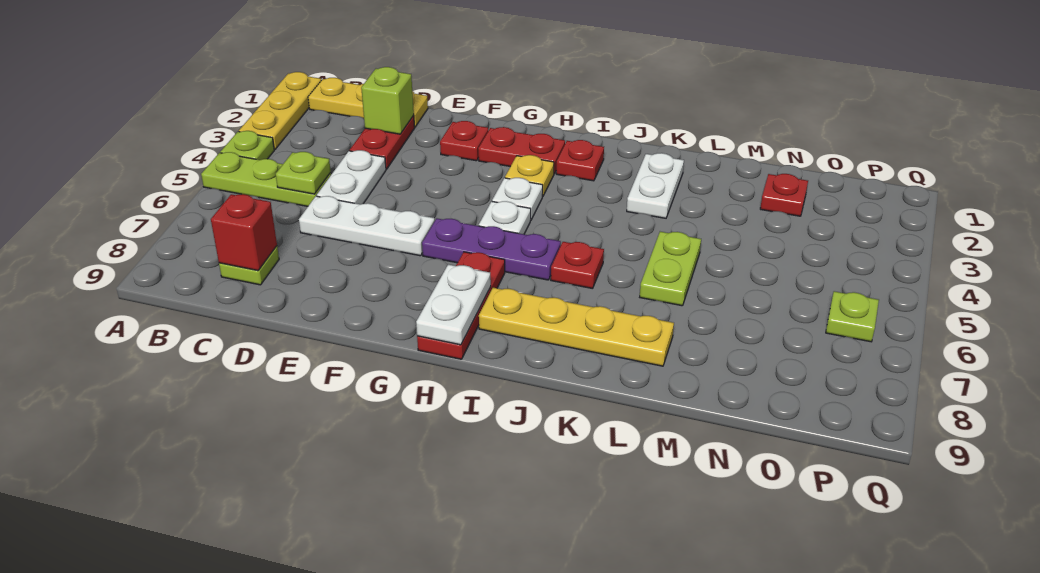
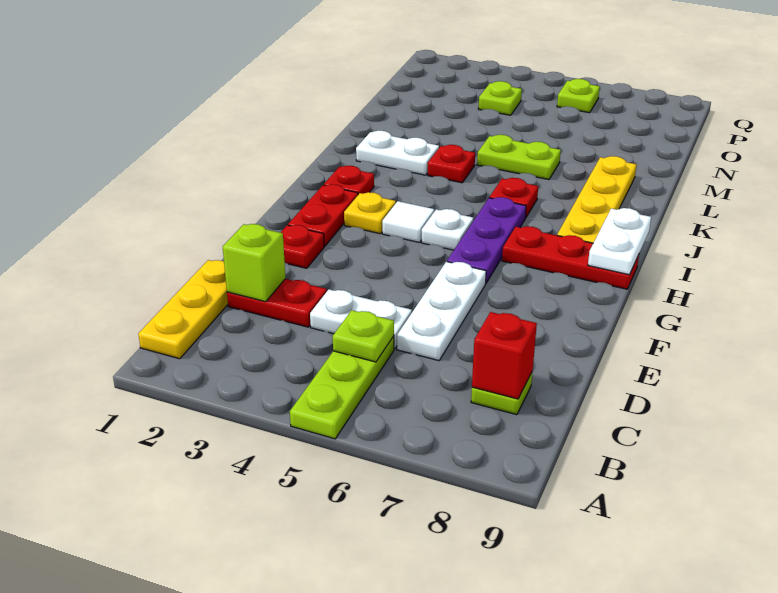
yellow plate A1:A3 level 1 -> none
lime plate A4 level 1 -> lime plate O4 level 1
white plate H4 level 1 -> white tile H4 level 1
white plate H8:H9 level 2 -> white plate H9:I9 level 2
red plate N2 level 1 -> red plate K4 level 1

